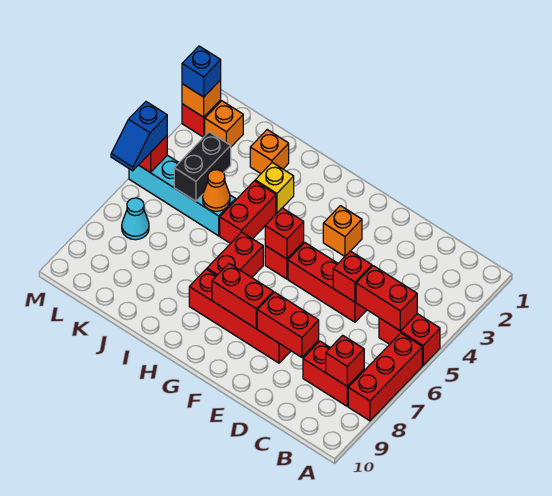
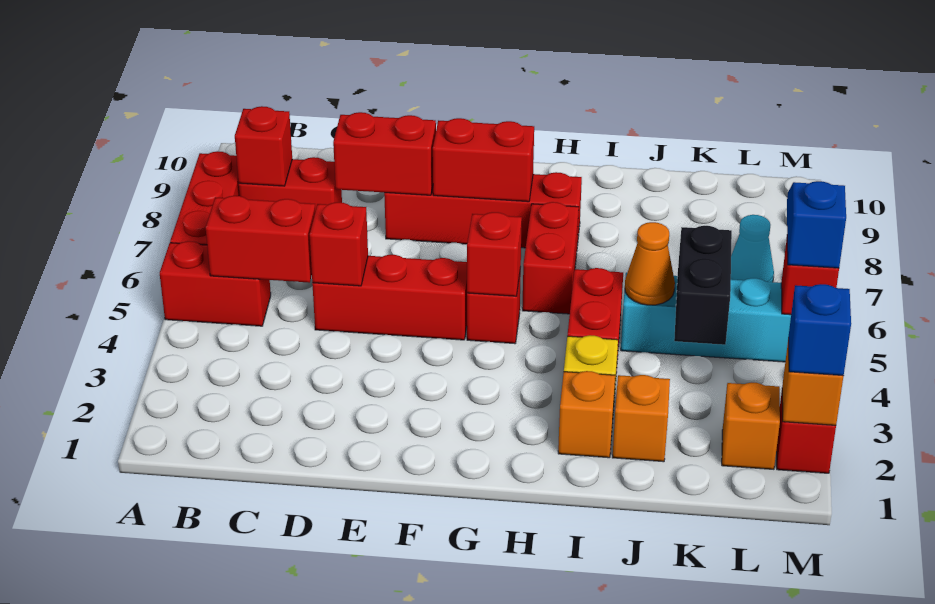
orange brick F3 level 1 -> orange brick I2 level 1

